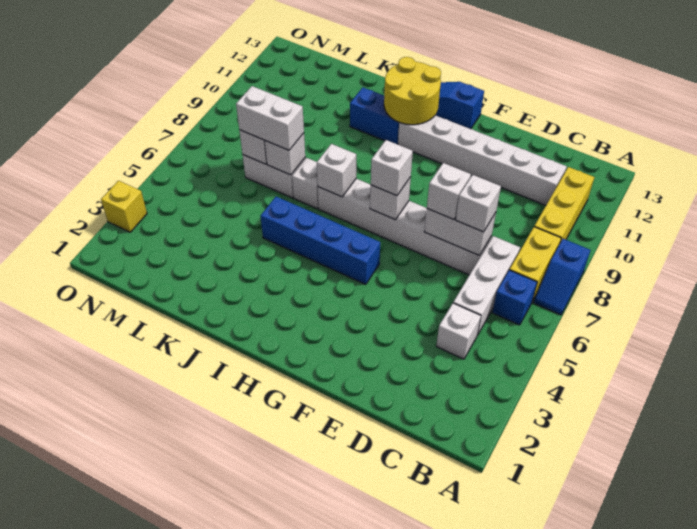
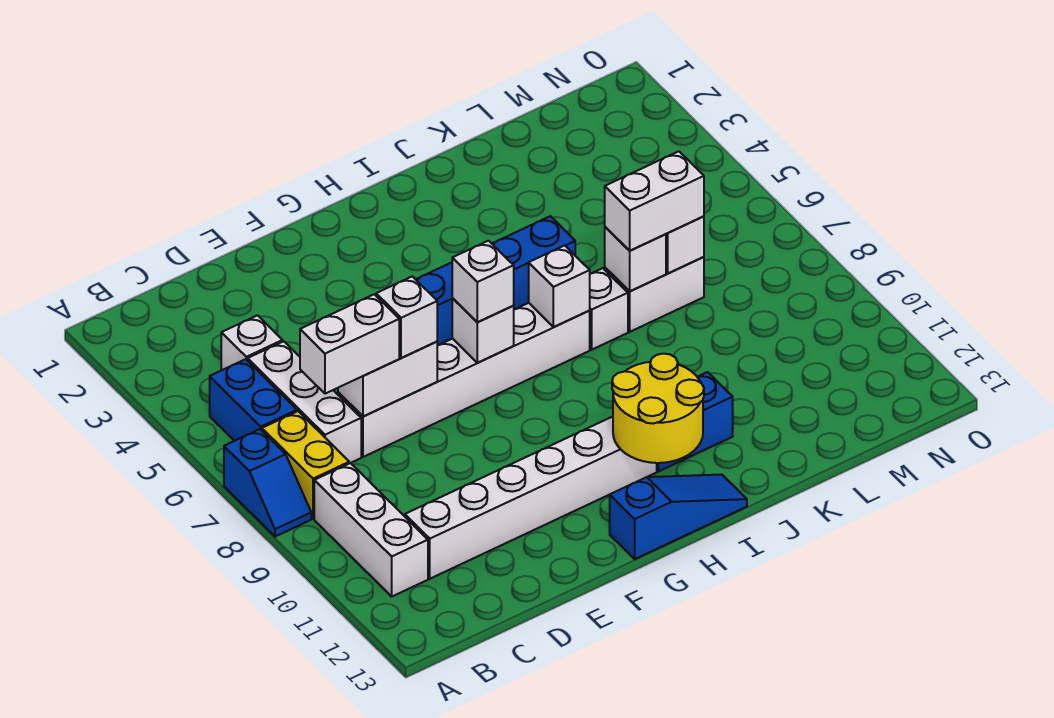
blue slope A7:A8 level 1 top 8 -> blue slope A7:A8 level 1 top 7
blue brick B6 level 1 -> blue brick B5:B6 level 1
yellow brick B9:B11 level 1 -> white brick B9:B11 level 1
white brick D7 level 3 -> white brick C7:D7 level 3
yellow brick O3 level 1 -> none

